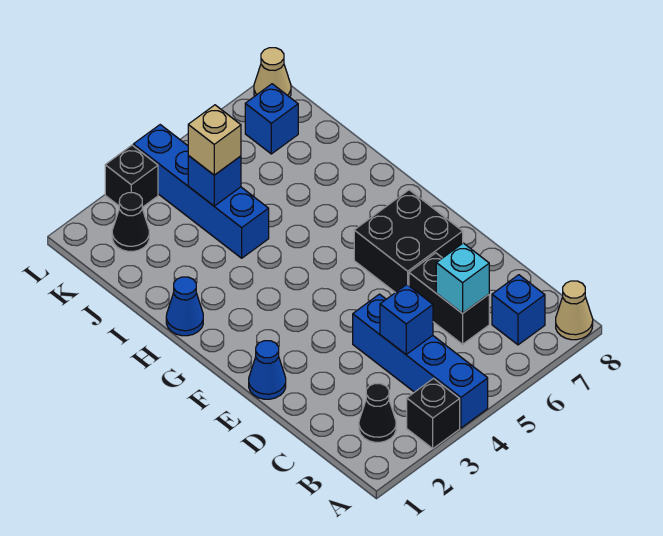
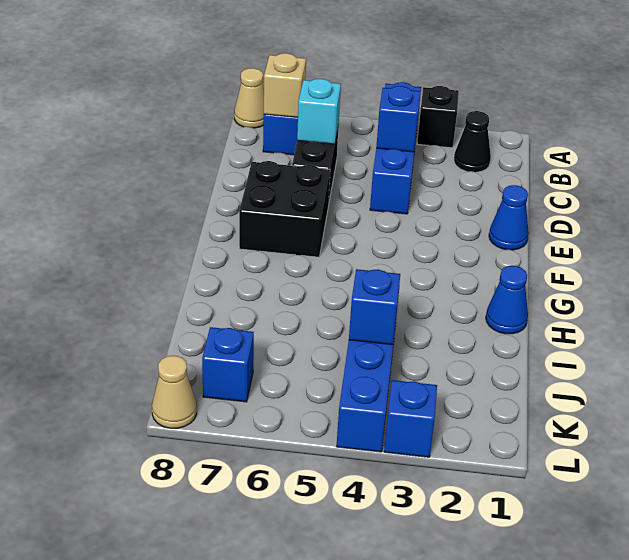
tan brick J4 level 3 -> tan brick B7 level 2
black cone K2 level 1 -> none
black brick L3 level 1 -> blue brick L3 level 1

